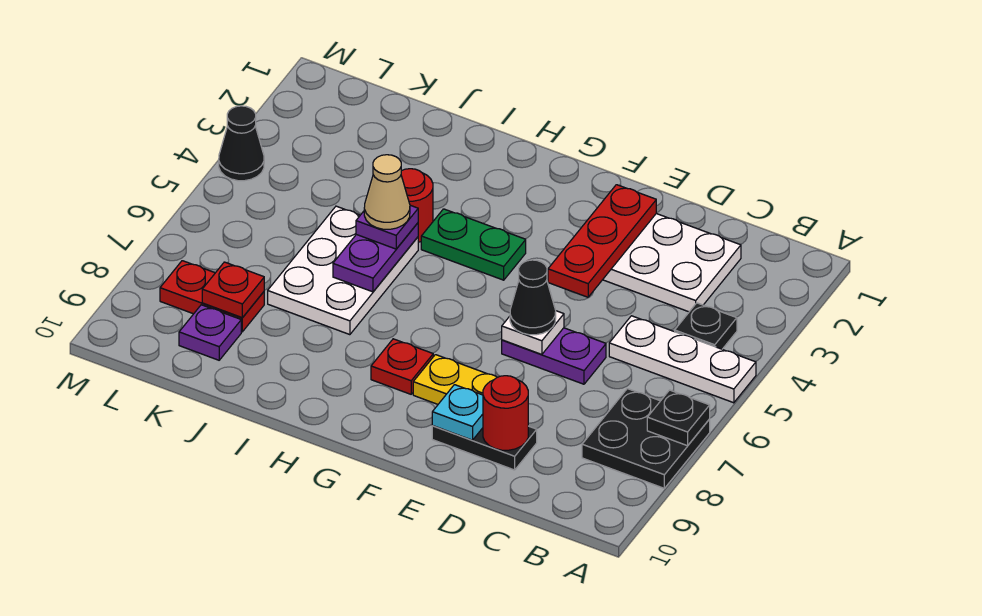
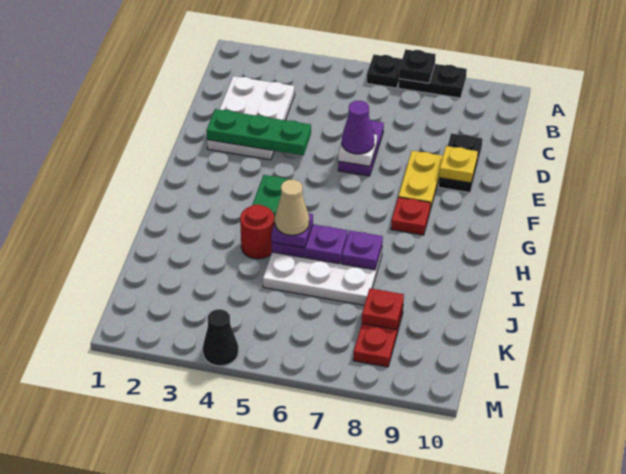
white plate A5:C5 level 1 -> none
black plate A7:B8 level 1 -> black plate A7:A8 level 1
black plate B4 level 1 -> black plate A6 level 1
red round brick D9 level 2 -> none
red plate E2:E4 level 2 -> green plate E2:E4 level 2
black cone E6 level 3 -> purple cone E6 level 3
cyan plate E9 level 2 -> yellow plate E9 level 2
purple plate K9 level 1 -> purple plate I7 level 2

